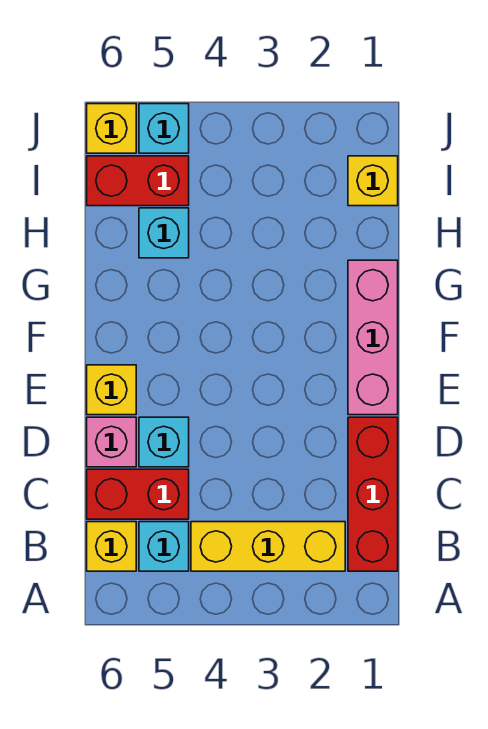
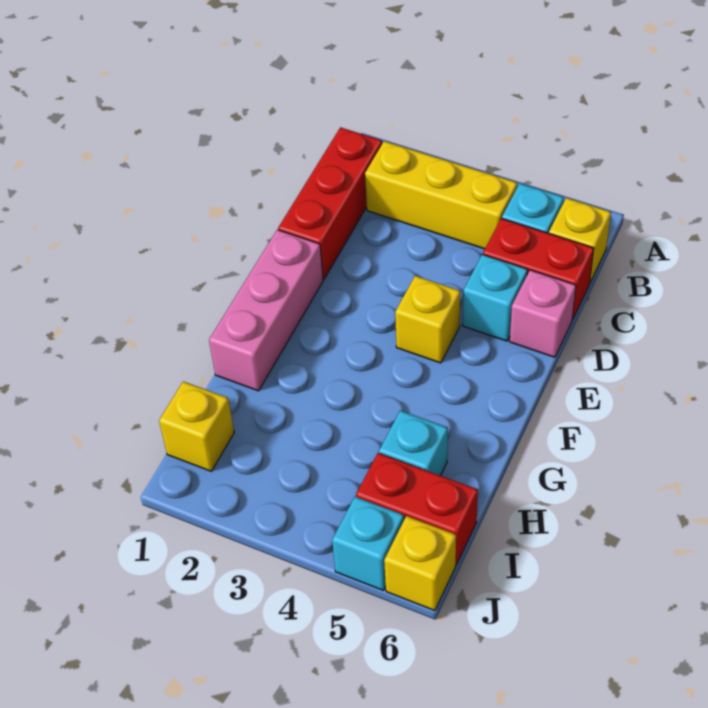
yellow brick E6 level 1 -> yellow brick E4 level 1

